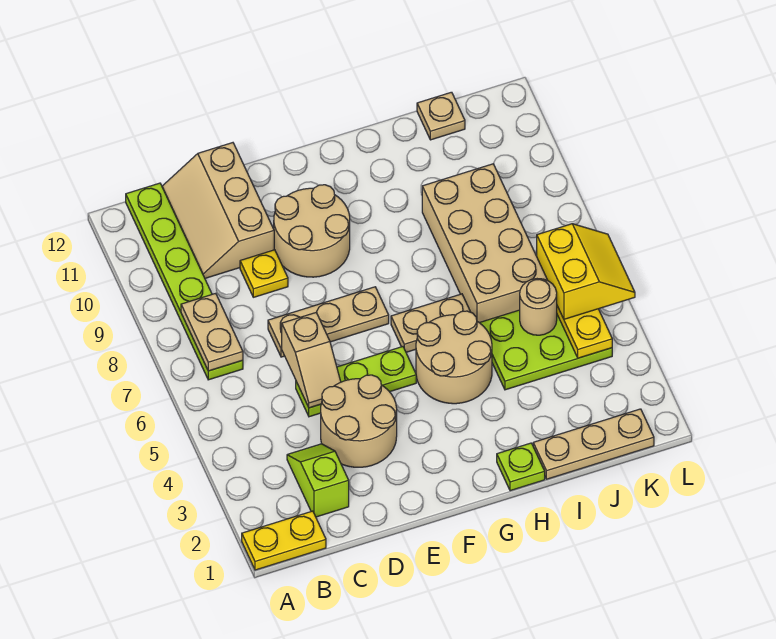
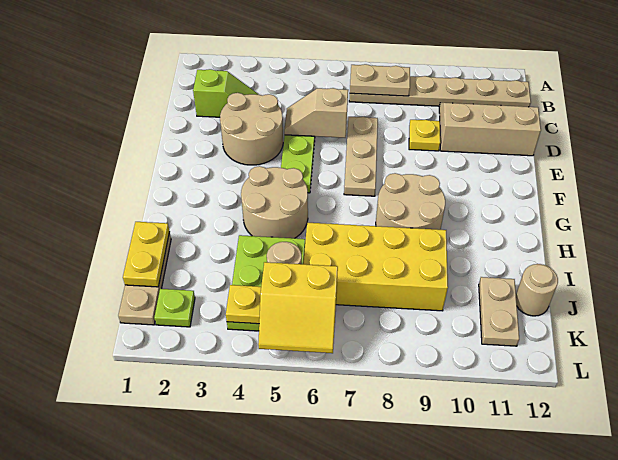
yellow plate A1:B1 level 1 -> yellow plate I1:J1 level 2
lime plate B7:B12 level 1 -> tan plate B7:B12 level 1
tan round brick E9:F10 level 1 -> tan round brick G8:H9 level 1
tan plate G6:H6 level 1 -> tan plate J11:K11 level 1
lime plate H1 level 1 -> lime plate K2 level 1
tan brick I6:J9 level 1 -> yellow brick I6:J9 level 1
tan plate J12 level 1 -> tan round brick J12 level 1

